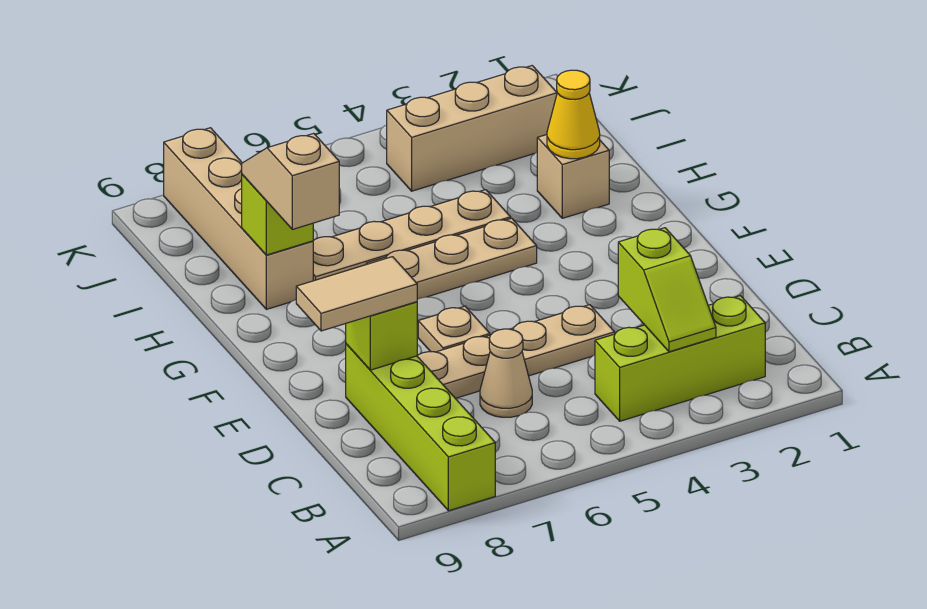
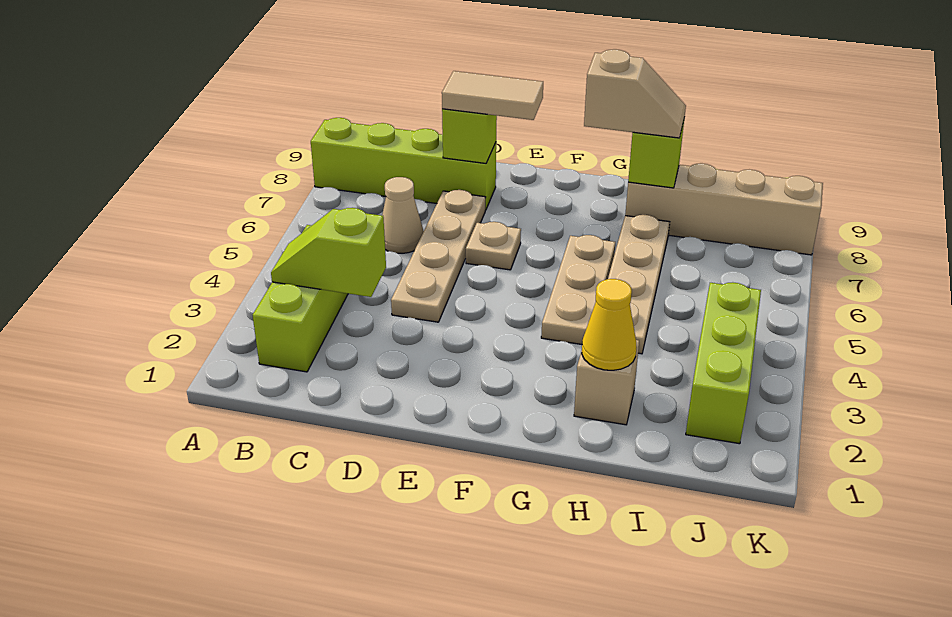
tan tile D8:D9 level 3 -> tan tile D8:E8 level 3
tan brick J2:J4 level 1 -> lime brick J2:J4 level 1

